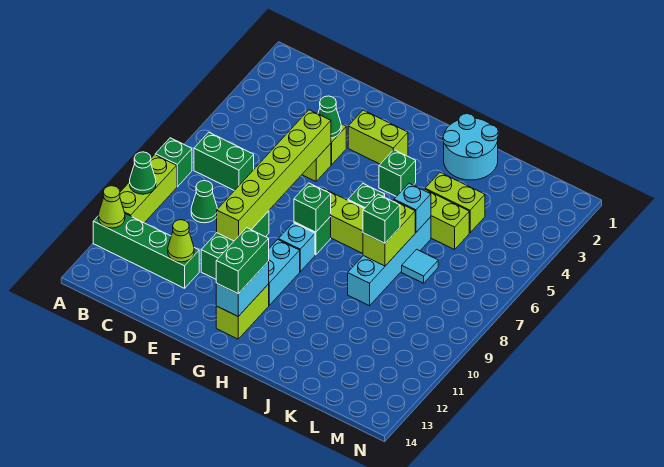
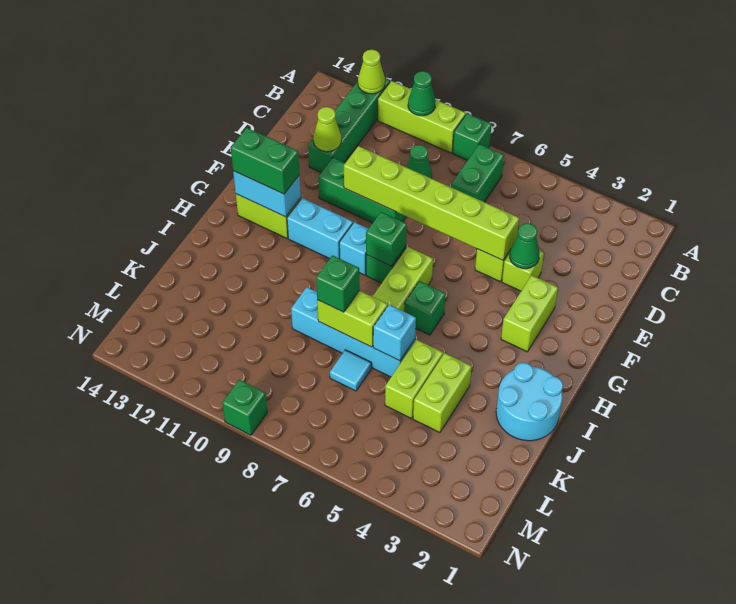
green brick H4 level 1 -> green brick N9 level 1

